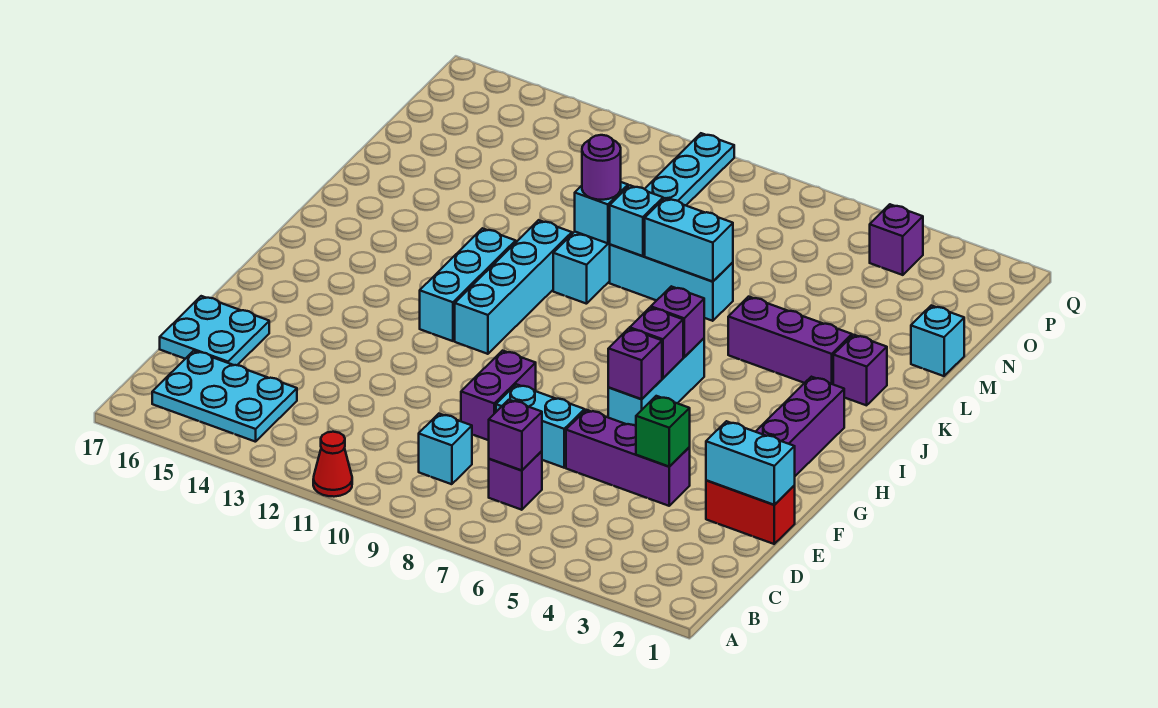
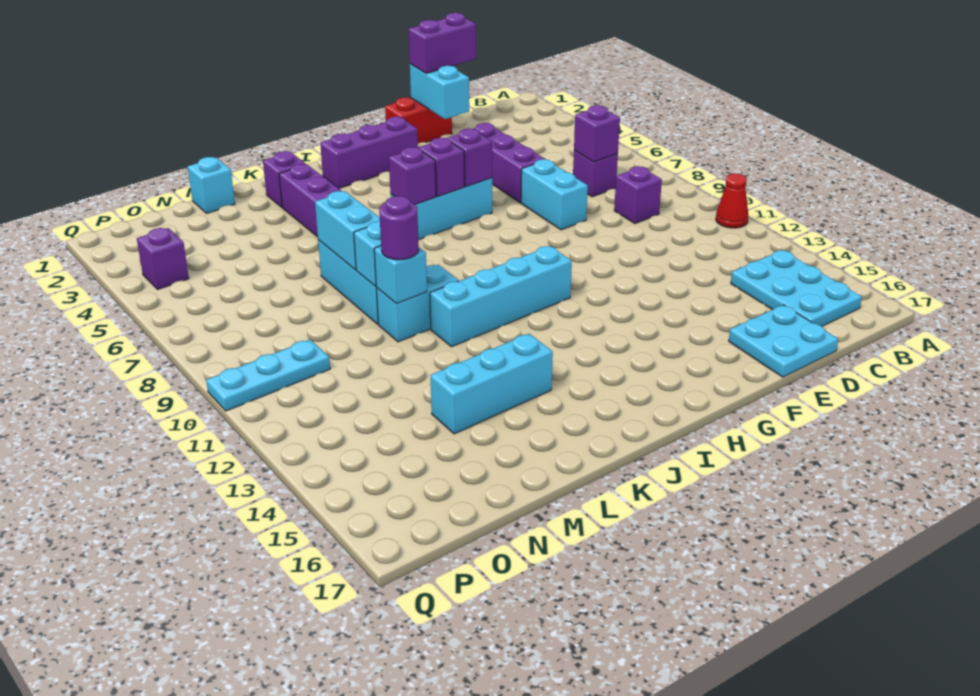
cyan brick C9 level 1 -> purple brick C9 level 1
red brick E1:E2 level 1 -> red brick E1:F1 level 1
green brick E4 level 2 -> none
purple brick E9:F9 level 1 -> purple brick D1:E1 level 3
cyan brick H12:J12 level 1 -> cyan brick K14:M14 level 1

